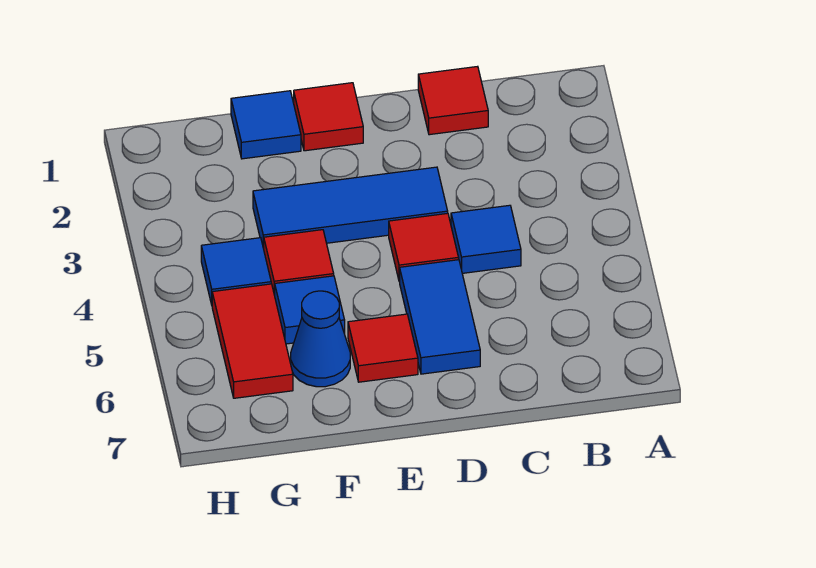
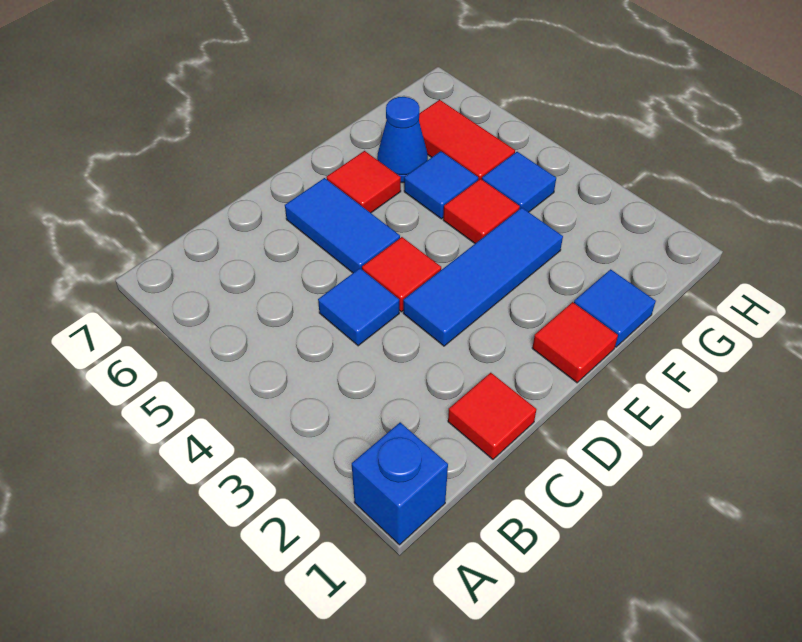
none -> blue brick A1 level 1

